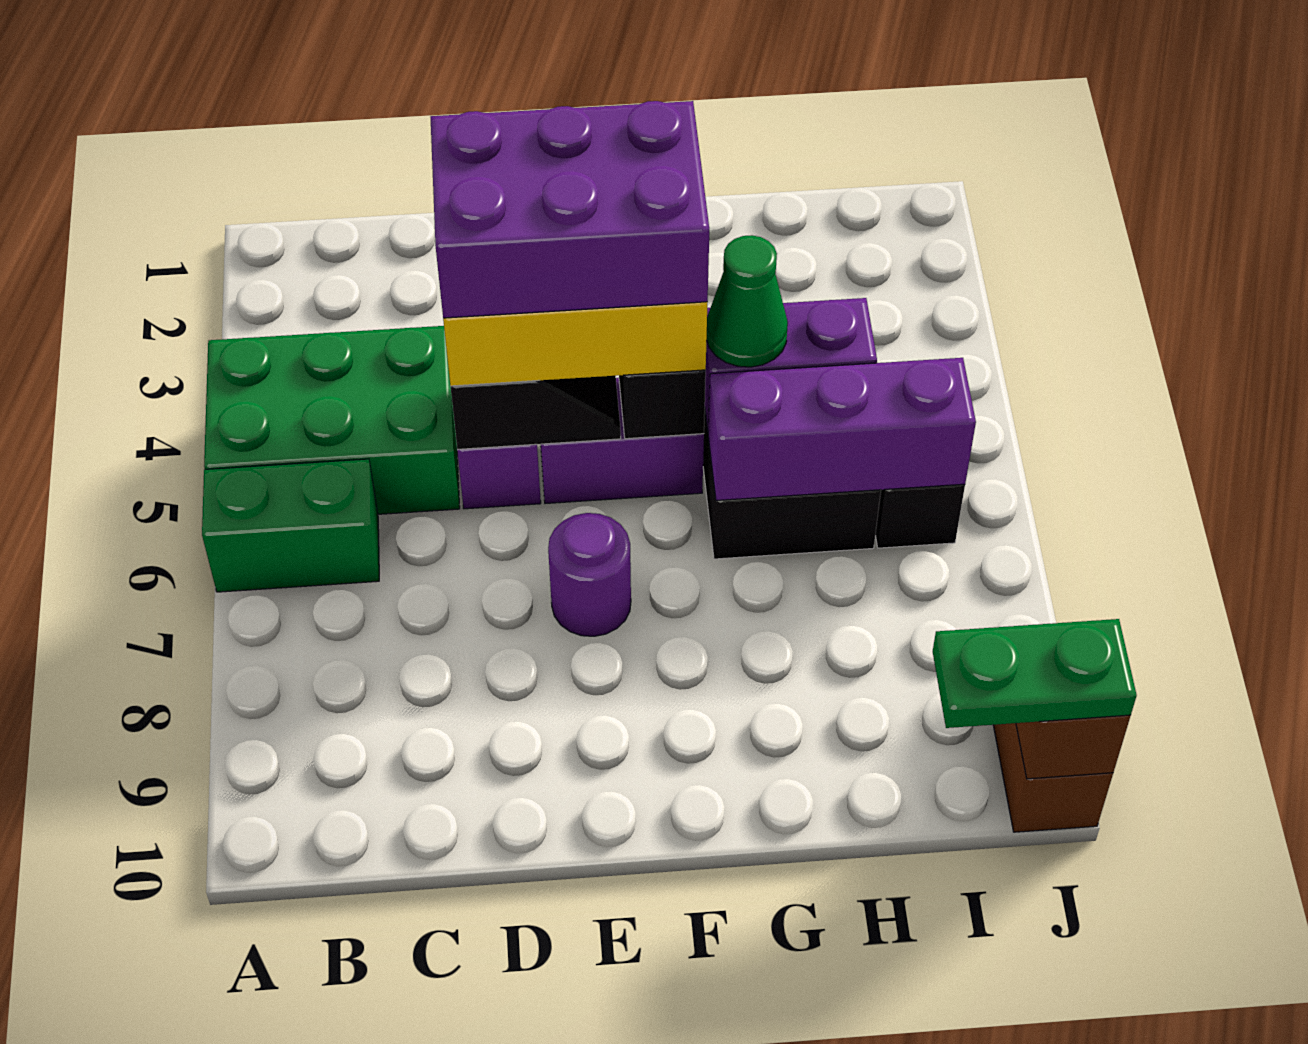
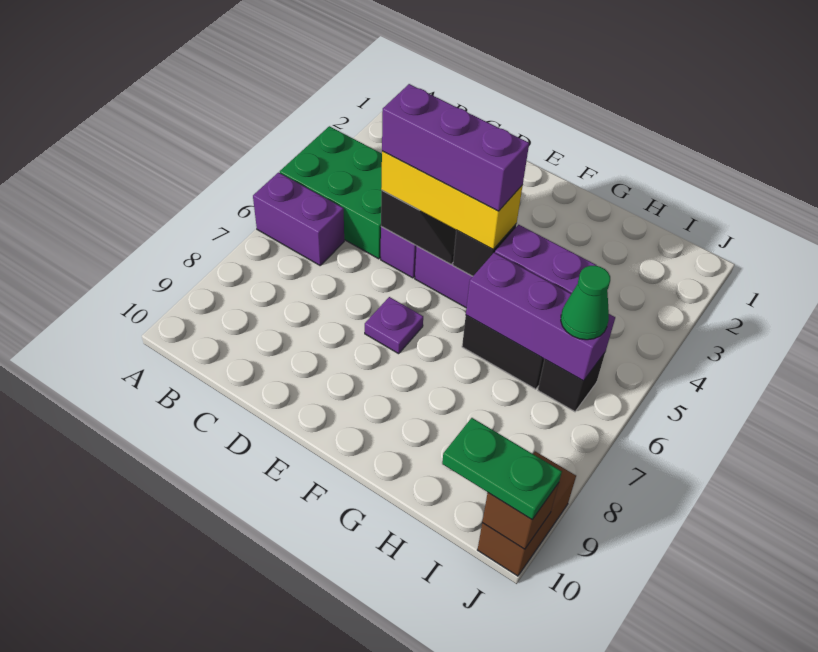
green brick A6:B6 level 1 -> purple brick A6:B6 level 1
purple brick D4:F5 level 4 -> purple brick D5:F5 level 4
purple round brick E7 level 1 -> purple plate E7 level 1
green cone G5 level 3 -> green cone I6 level 3

